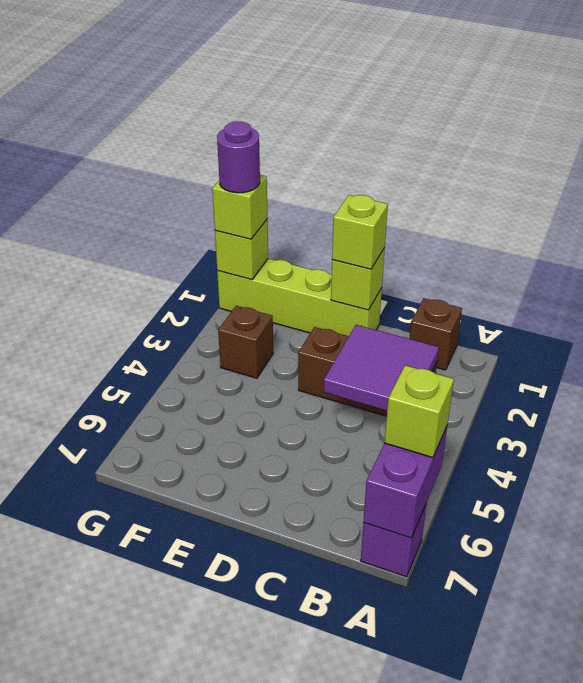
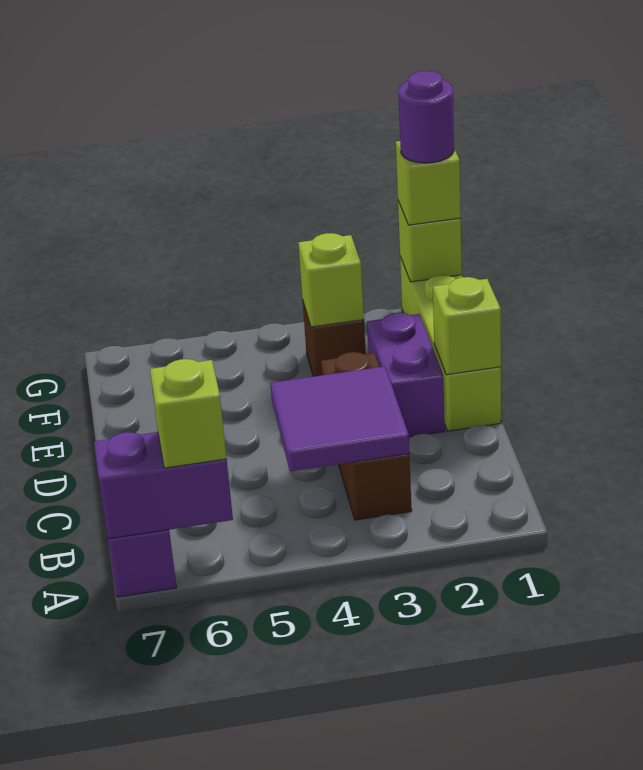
brown brick B1 level 1 -> none
lime brick D1 level 3 -> lime brick F3 level 2
none -> purple brick D2:E2 level 1

